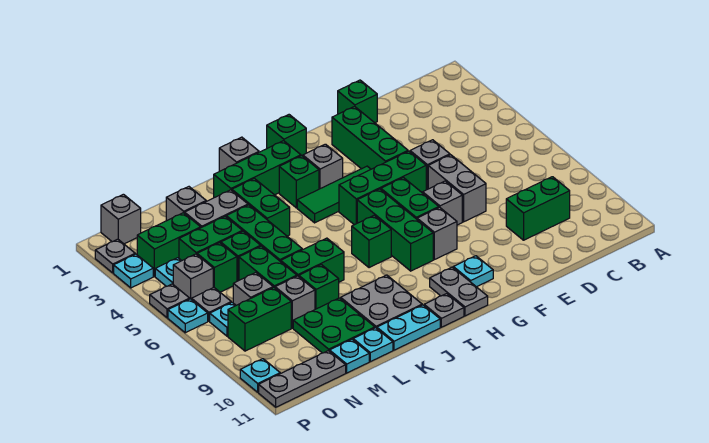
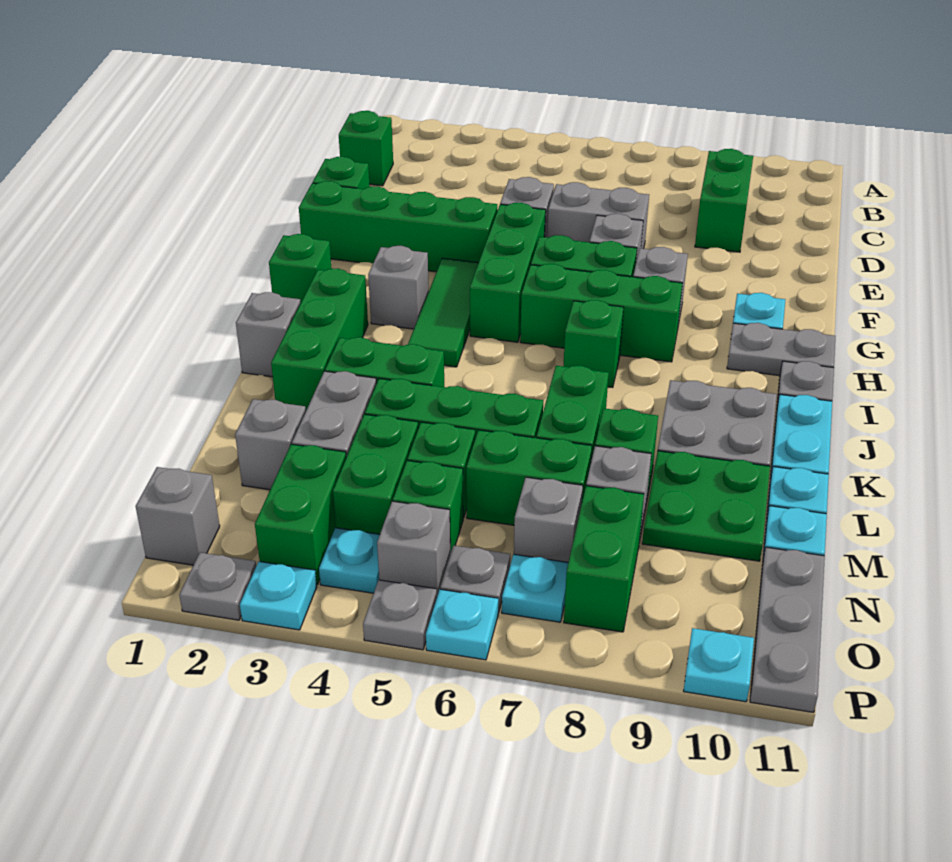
green brick F2:F4 level 1 -> green brick F1:F4 level 1
green brick I3 level 1 -> green brick C1 level 1

